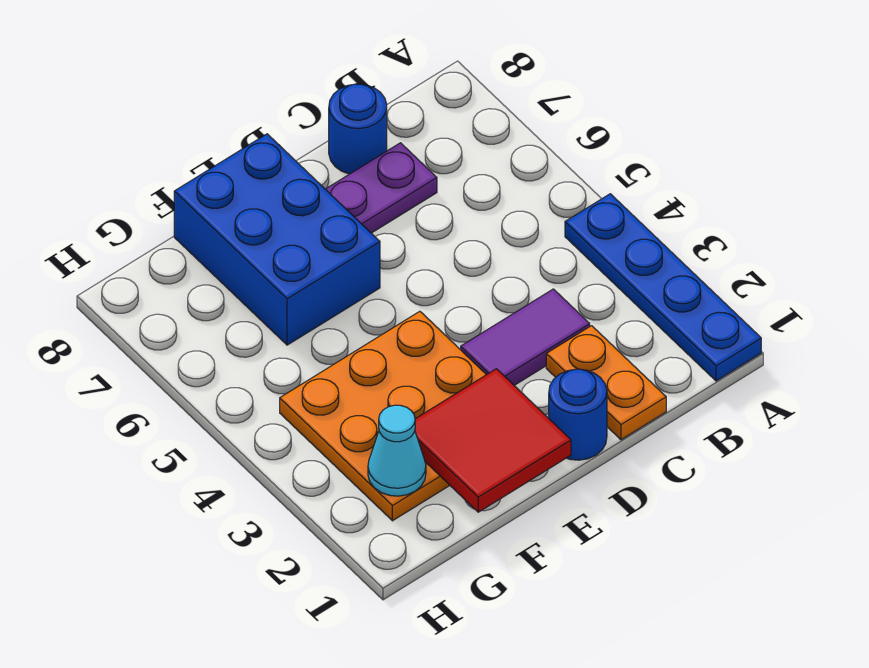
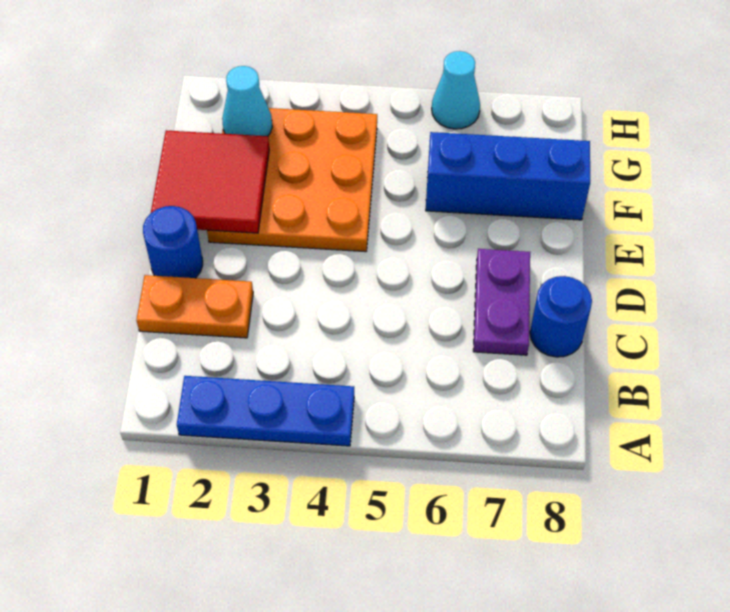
blue plate A1:A4 level 1 -> blue plate A2:A4 level 1
purple tile C3:D3 level 1 -> none
blue brick E6:F8 level 1 -> blue brick F6:F8 level 1
none -> cyan cone H6 level 1

